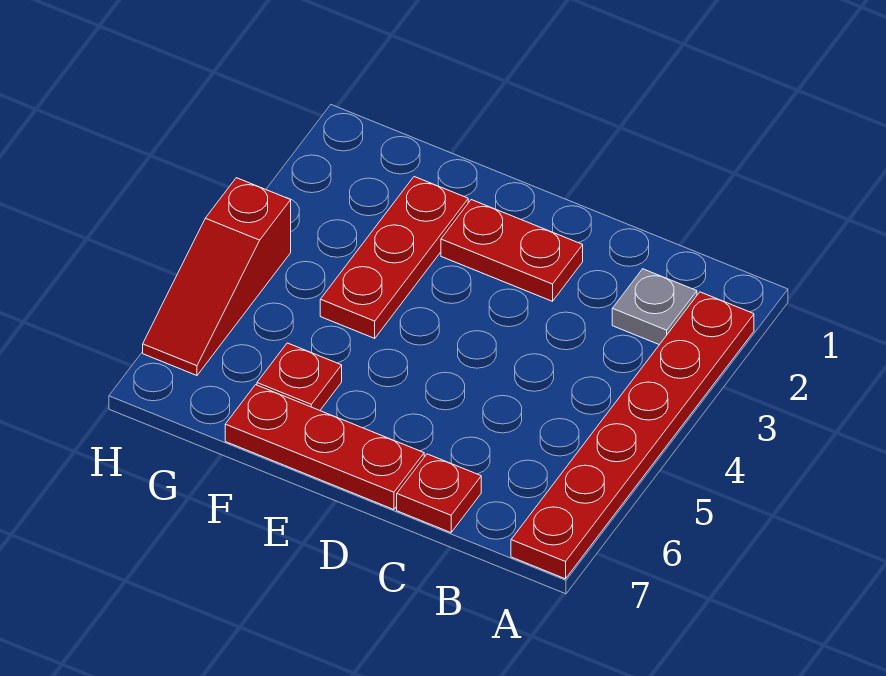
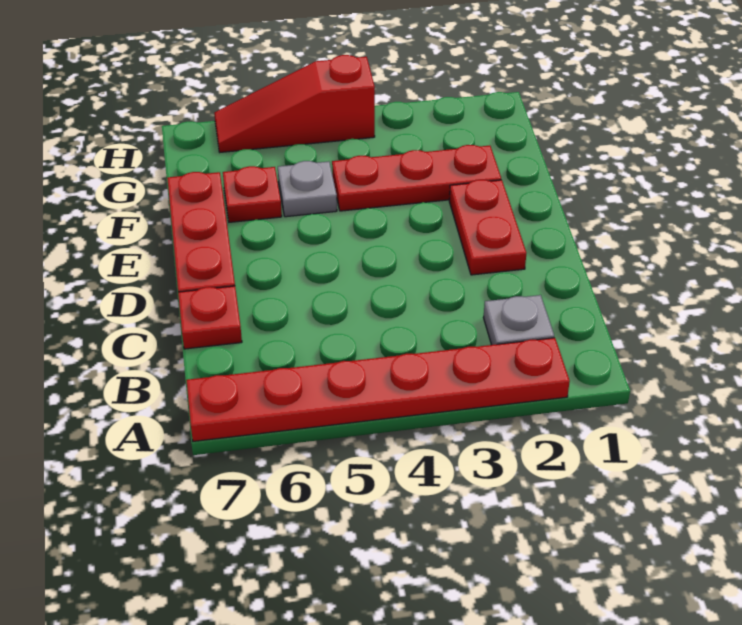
none -> grey plate F5 level 1

